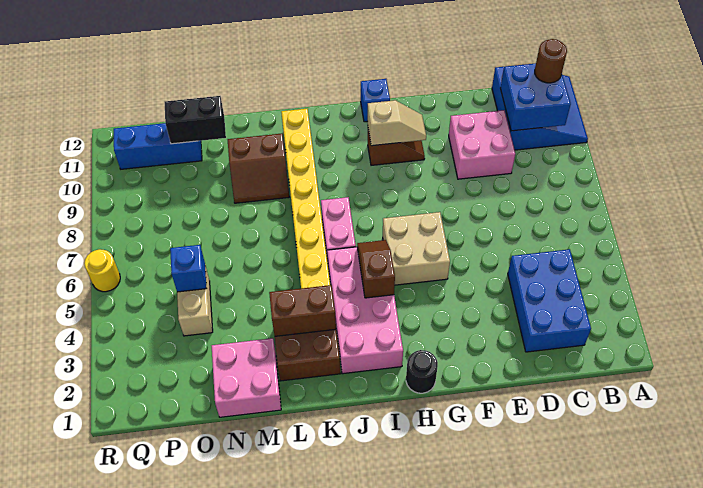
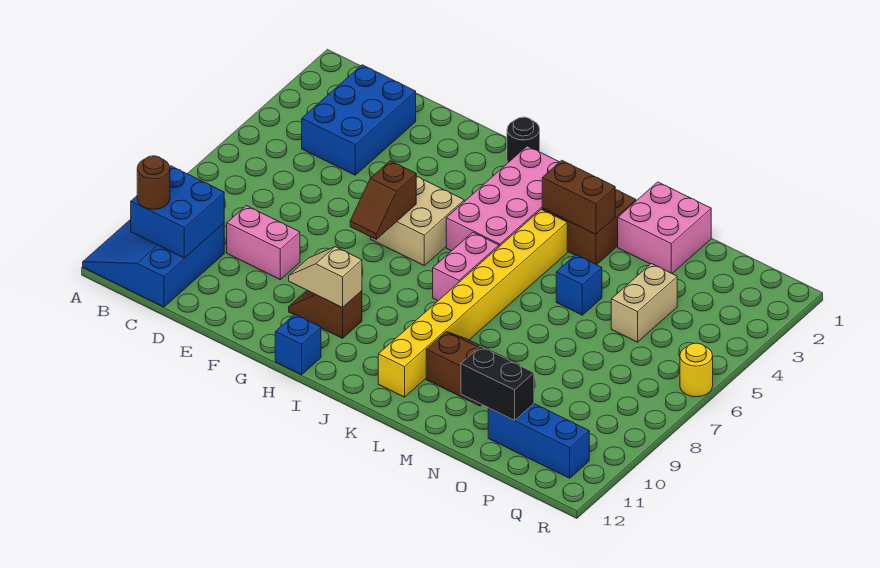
pink brick D9:E10 level 1 -> pink brick D9:E9 level 1
brown slope I4:I5 level 2 top 4 -> brown slope G6:G7 level 2 top 6
blue brick O5 level 2 -> blue brick M5 level 1

